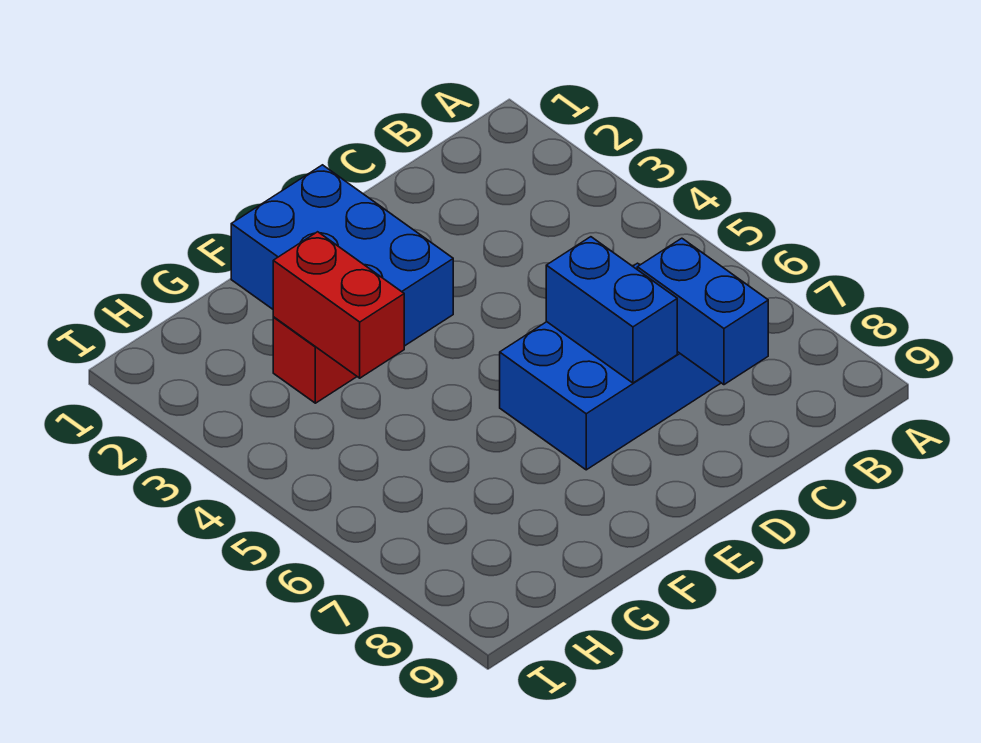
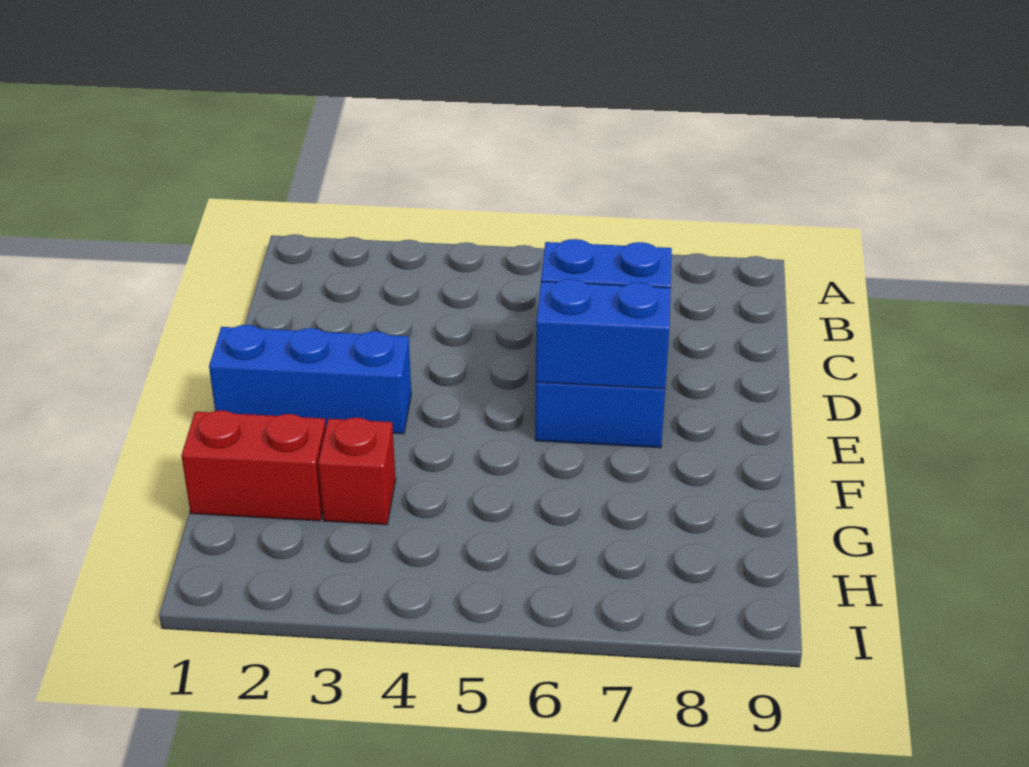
blue brick C7:C8 level 2 -> blue brick E6:E7 level 2
blue brick E1:F3 level 1 -> blue brick E1:E3 level 1
red brick G3:G4 level 2 -> red brick G1:G2 level 1

